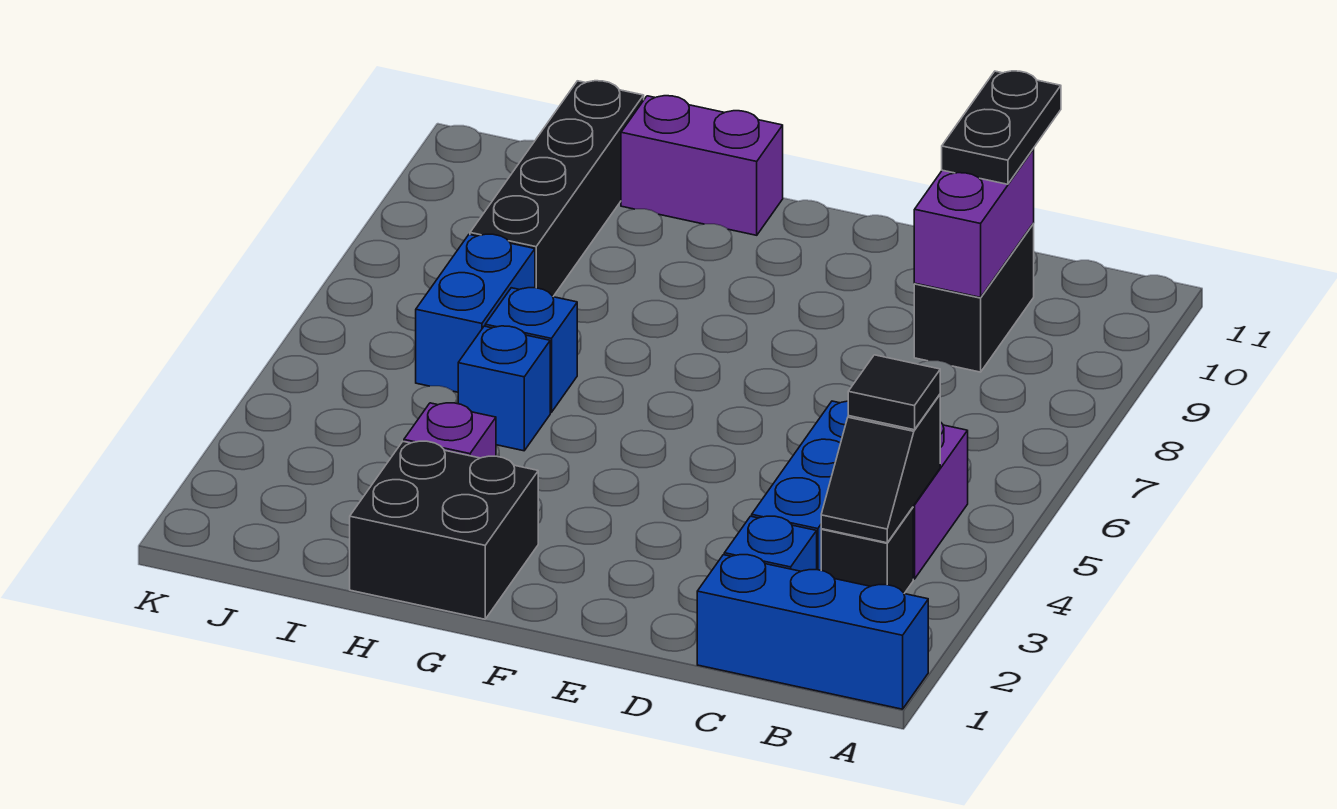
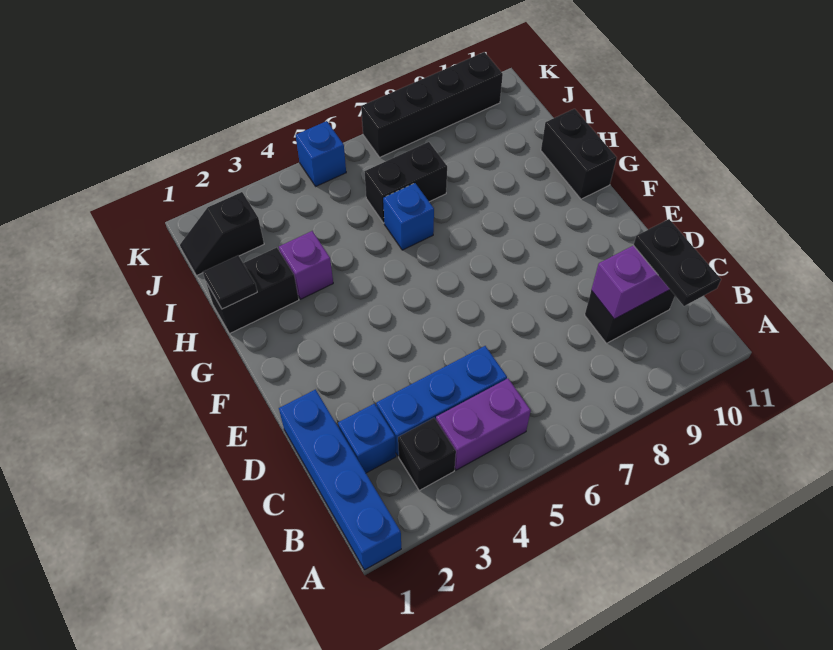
blue brick A1:C1 level 1 -> blue brick A1:D1 level 1
black slope B3:B4 level 2 top 4 -> black slope J1:J2 level 1 top 2
black tile B4 level 3 -> black tile H1 level 2
black plate C10:C11 level 3 -> black plate B10:C10 level 3
black brick G1:H2 level 1 -> black brick H1:H2 level 1
purple brick G11:H11 level 1 -> black brick G11:H11 level 1
blue brick H5 level 1 -> blue brick K5 level 1
blue brick I6:I7 level 1 -> black brick I6:I7 level 1
black brick I8:I11 level 1 -> black brick K7:K10 level 1

